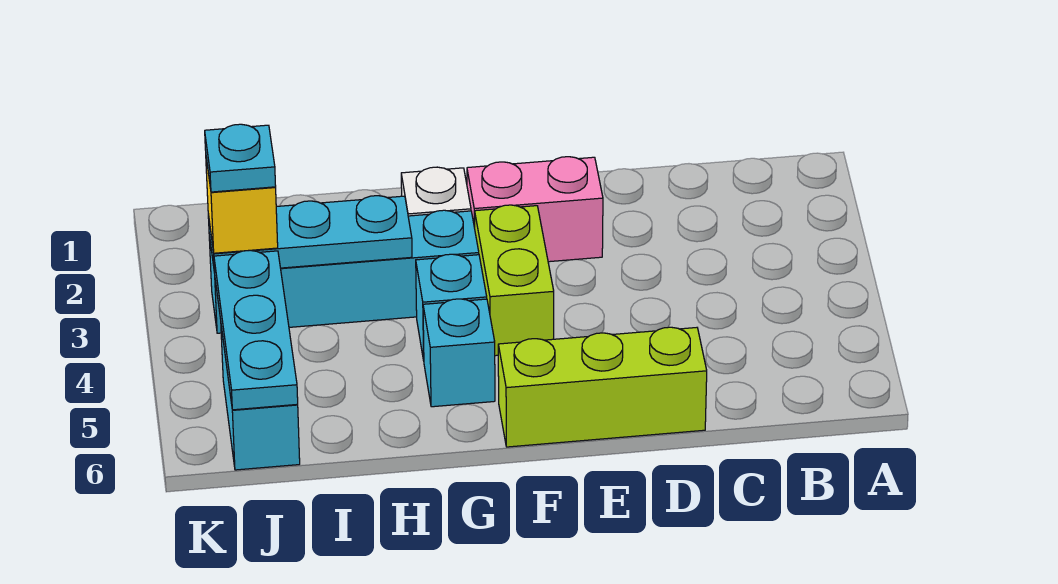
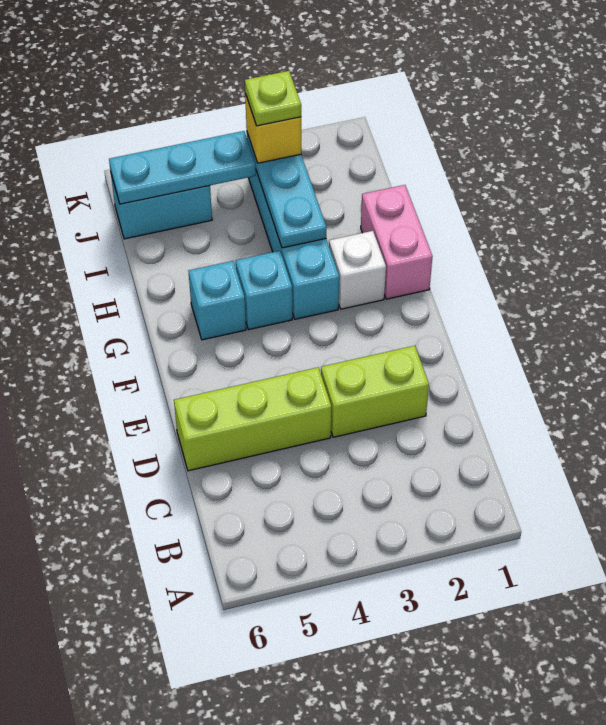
lime brick D6:F6 level 1 -> lime brick D4:D6 level 1
pink brick E2:F2 level 1 -> pink brick G1:H1 level 1
lime brick F3:F4 level 1 -> lime brick D2:D3 level 1
cyan plate J3 level 4 -> lime plate J3 level 4

